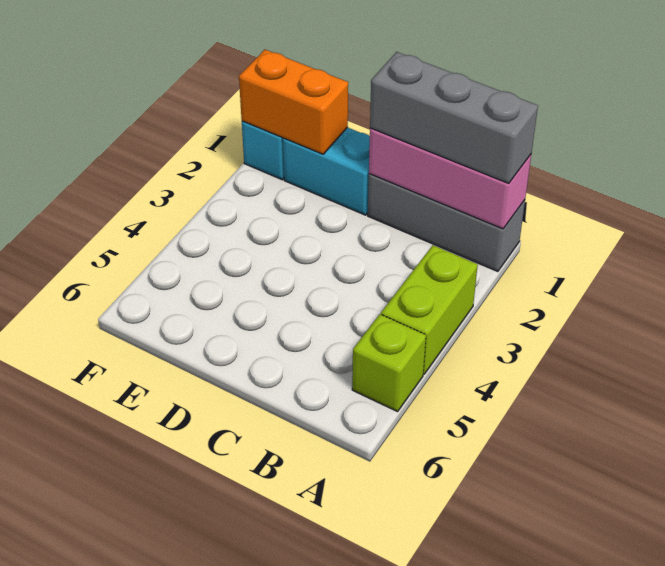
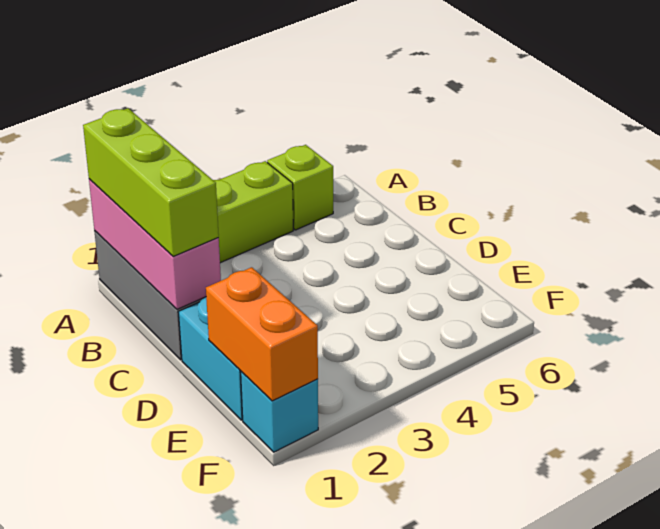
grey brick A1:C1 level 3 -> lime brick A1:C1 level 3

